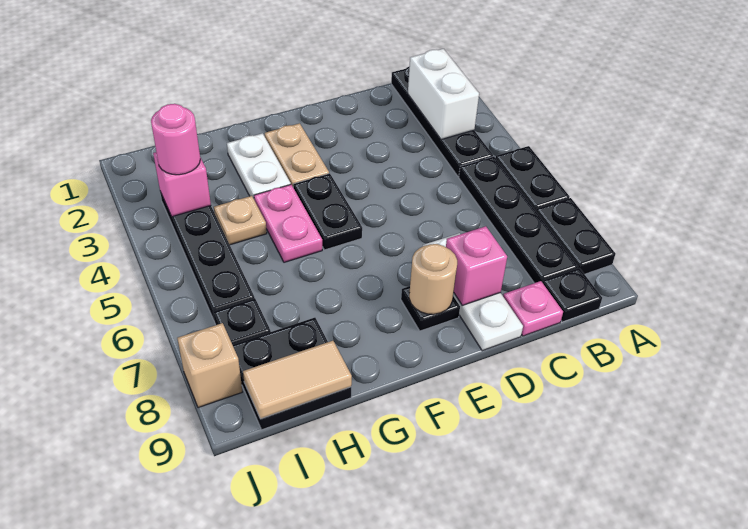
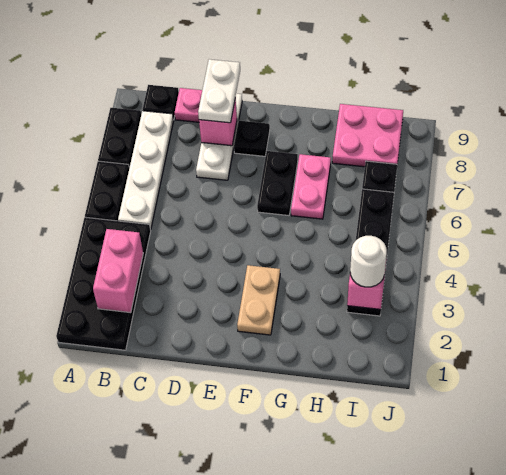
black plate B1:B4 level 1 -> black plate A1:B4 level 1
white brick B2:B3 level 2 -> pink brick B2:B3 level 2
black plate B5:B8 level 1 -> white plate B5:B8 level 1
tan round brick E8 level 2 -> none
black plate F4:F5 level 1 -> black plate F6:F7 level 1
white plate G2:G3 level 1 -> white plate D8:D9 level 3
pink plate G4:G5 level 1 -> pink plate G6:G7 level 1
tan plate H4 level 1 -> none
black plate H8:I9 level 1 -> pink plate H8:I9 level 1
tan tile H9:I9 level 2 -> none
pink round brick I3 level 3 -> white round brick I3 level 3
tan brick J8 level 1 -> none

